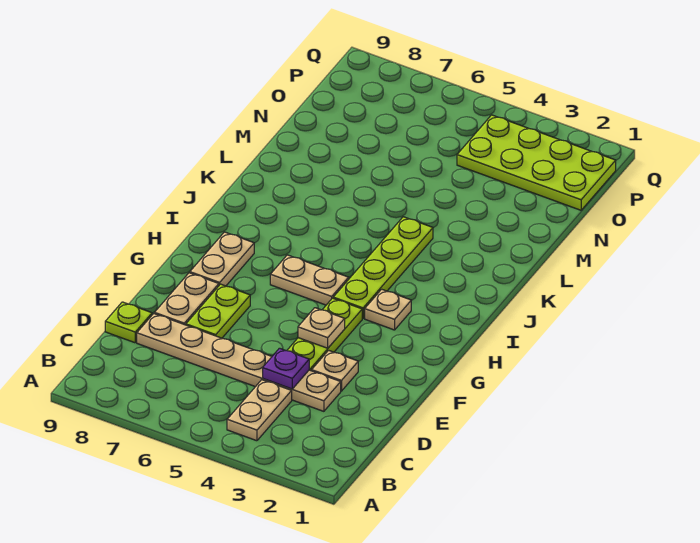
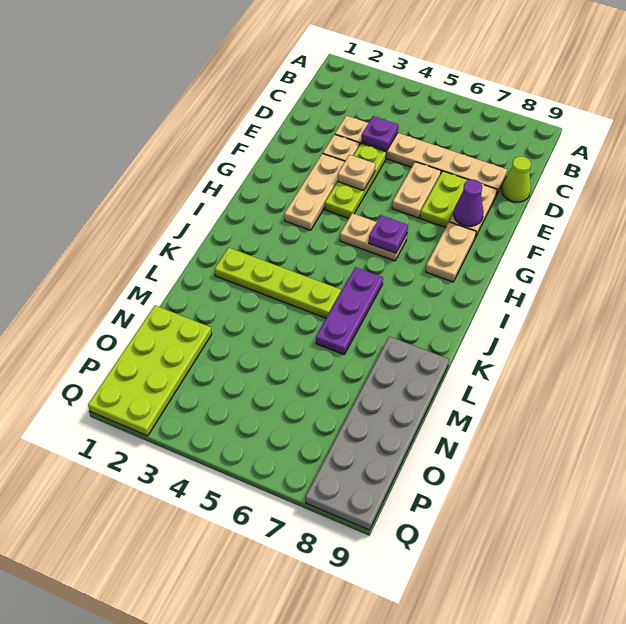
tan plate B4:C4 level 1 -> tan plate E6:F6 level 1
lime plate D9 level 1 -> lime cone D9 level 1
none -> purple cone F8 level 2
tan plate H3 level 1 -> tan plate F3:H3 level 1
lime plate H4:K4 level 1 -> lime plate K2:K5 level 1
none -> purple plate H6 level 2
none -> purple plate J6:L6 level 1
none -> grey plate L8:Q9 level 1
lime plate O1:P4 level 1 -> lime plate N1:Q2 level 1

